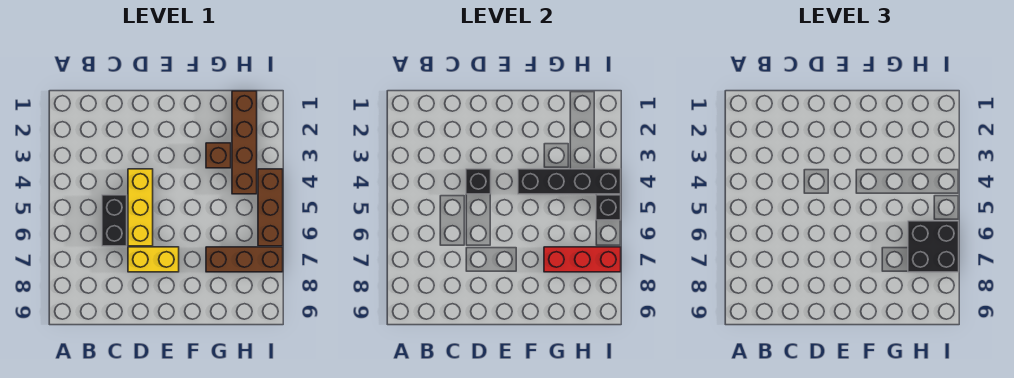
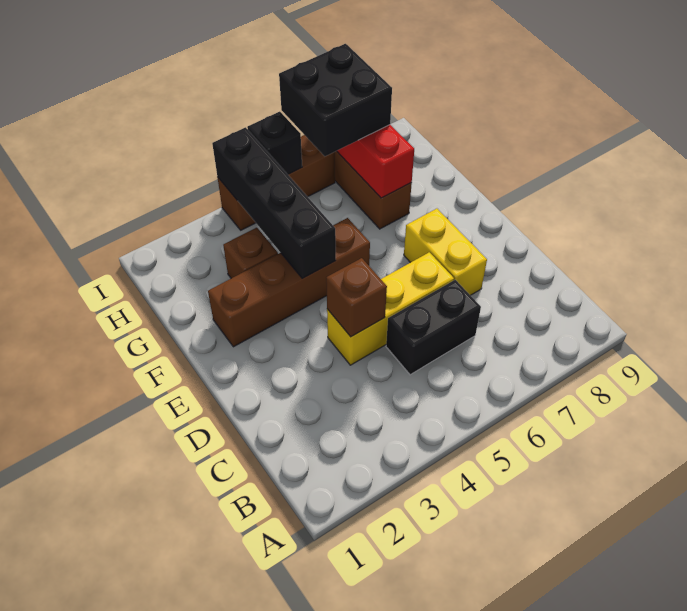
black brick D4 level 2 -> brown brick D4 level 2
brown brick H1:H4 level 1 -> brown brick F2:F5 level 1

